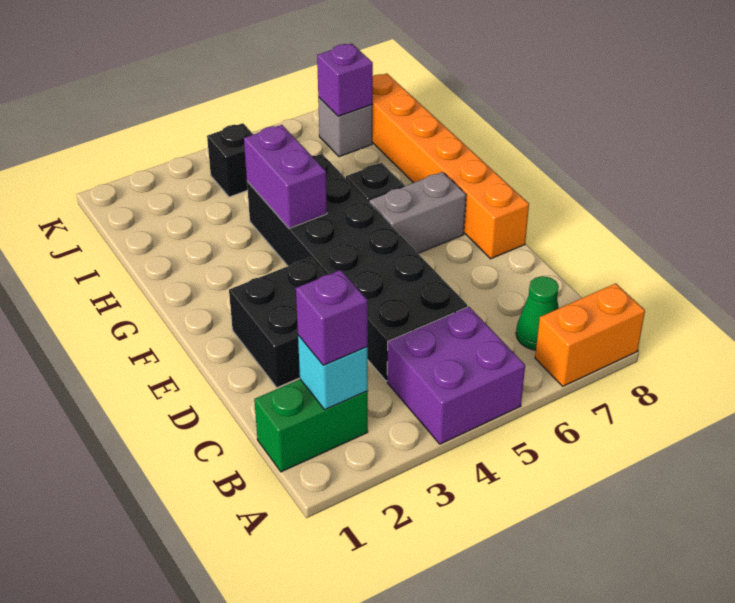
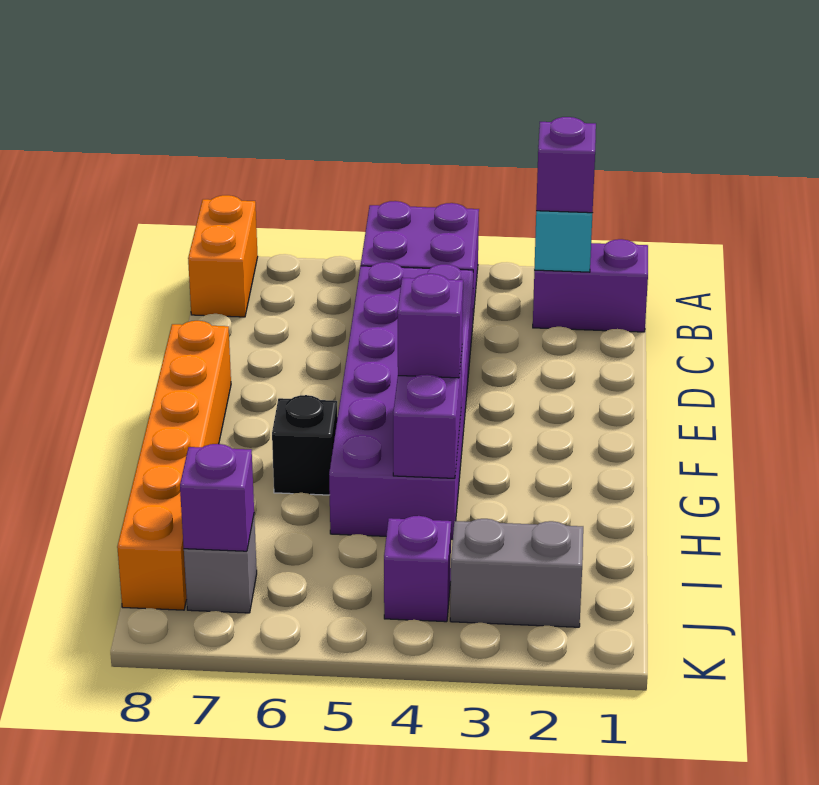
orange brick A7:A8 level 1 -> orange brick A8:B8 level 1
green brick B1:B2 level 1 -> purple brick B1:B2 level 1
green cone B7 level 1 -> none
black brick C4:H5 level 1 -> purple brick C4:H5 level 1
black brick D2:E3 level 1 -> none
grey brick F6:F7 level 1 -> grey brick J2:J3 level 1
none -> purple brick G4 level 3
black brick J4 level 1 -> purple brick J4 level 1

